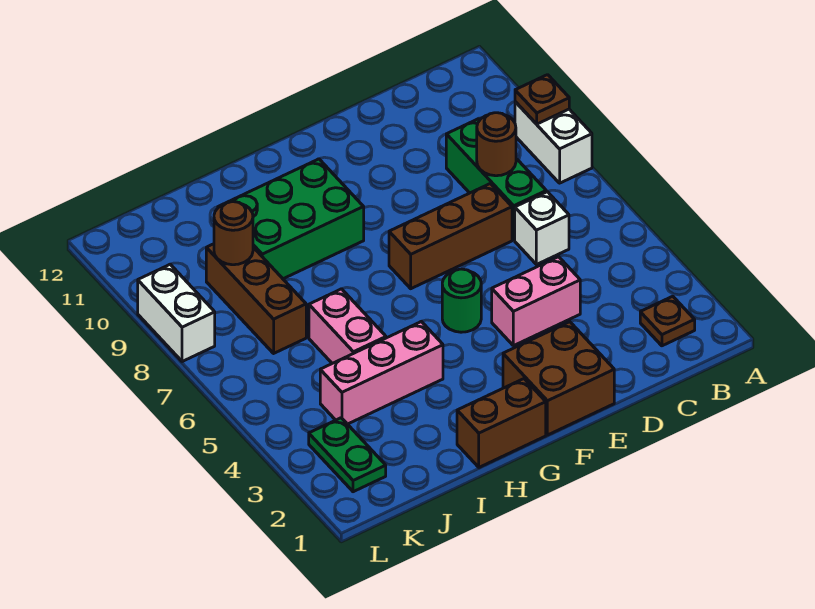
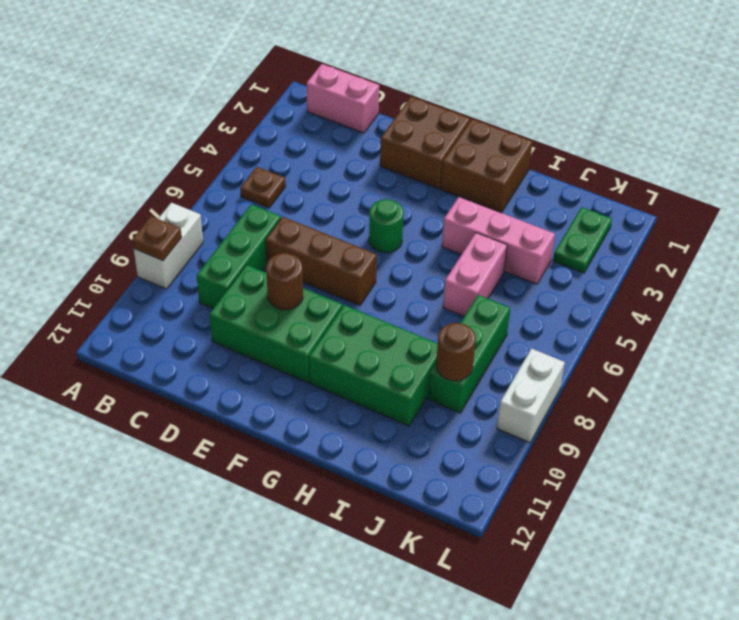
brown plate B2 level 1 -> brown plate B5 level 1
white brick C6 level 1 -> none
brown round brick C8 level 2 -> brown round brick E9 level 2
pink brick D4:E4 level 1 -> pink brick B1:C1 level 1
none -> green brick D9:F10 level 1
brown brick G1:H1 level 1 -> brown brick G1:H2 level 1
brown brick J7:J9 level 1 -> green brick J7:J9 level 1

